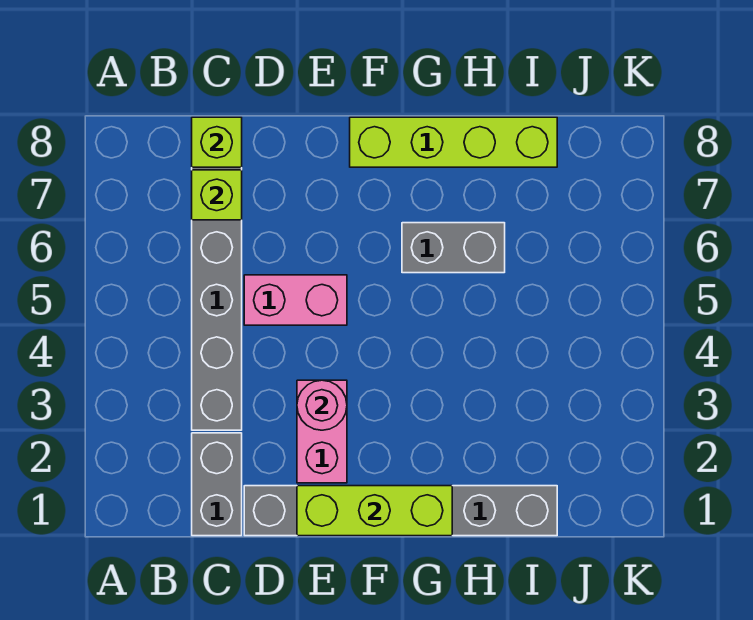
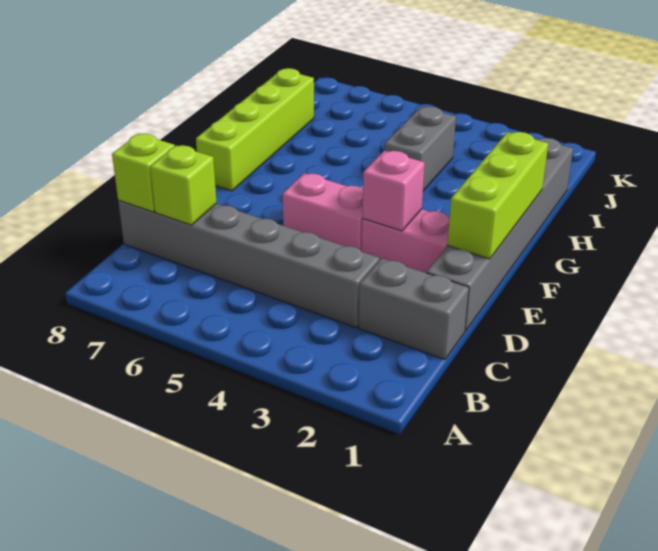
pink brick D5:E5 level 1 -> pink brick E4:E5 level 1
pink round brick E3 level 2 -> pink brick E3 level 2
grey brick G6:H6 level 1 -> grey brick H4:I4 level 1

